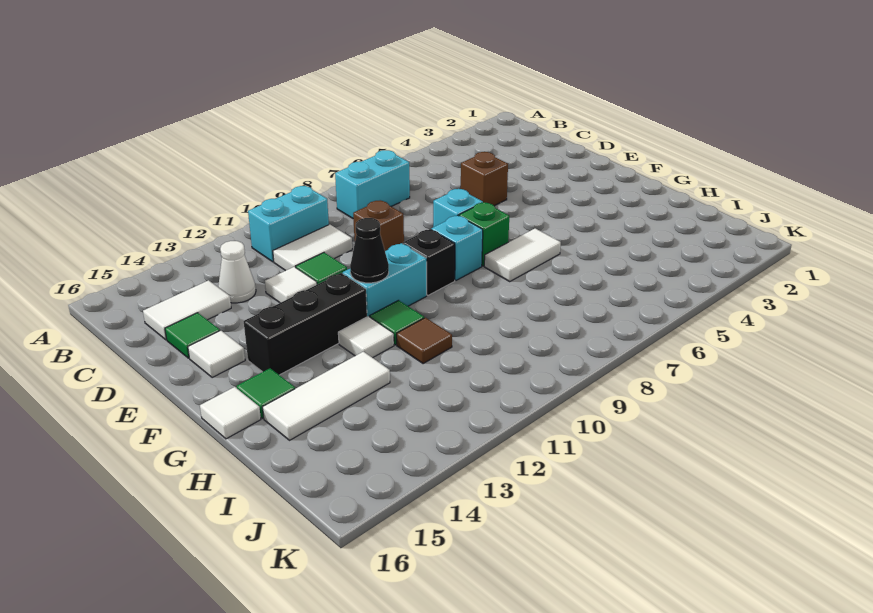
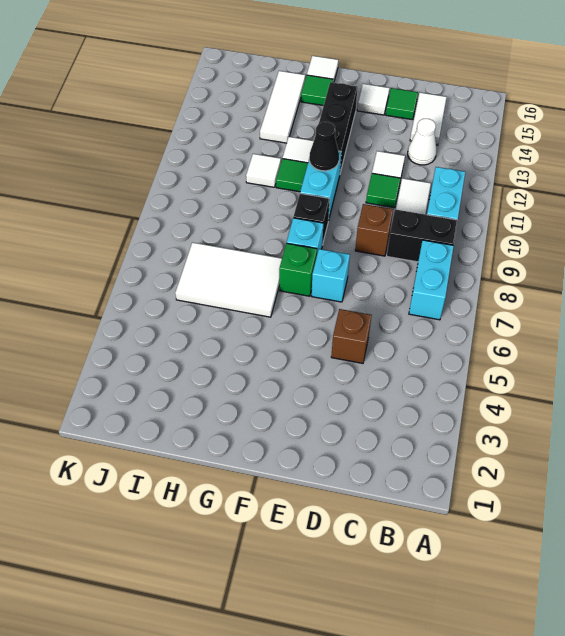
none -> black brick B9:C9 level 1
white tile G6:G7 level 1 -> white tile G6:I7 level 1
brown tile H11 level 1 -> white tile H11 level 1

